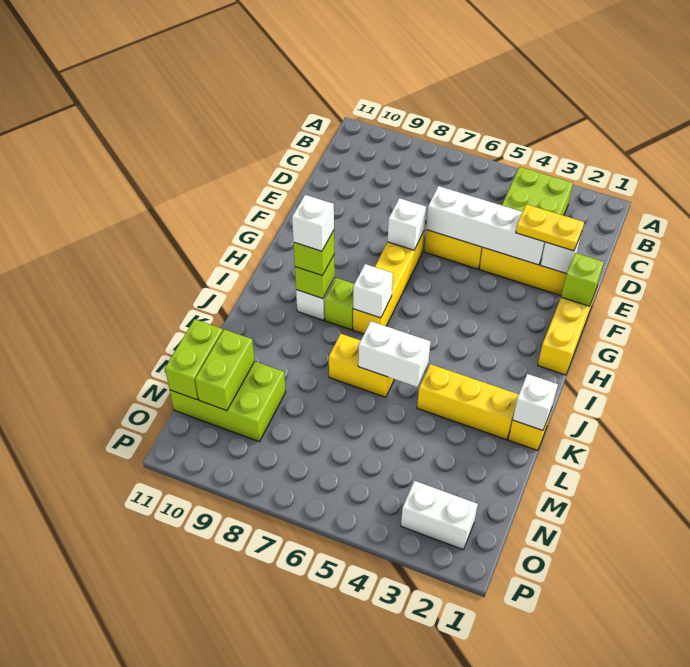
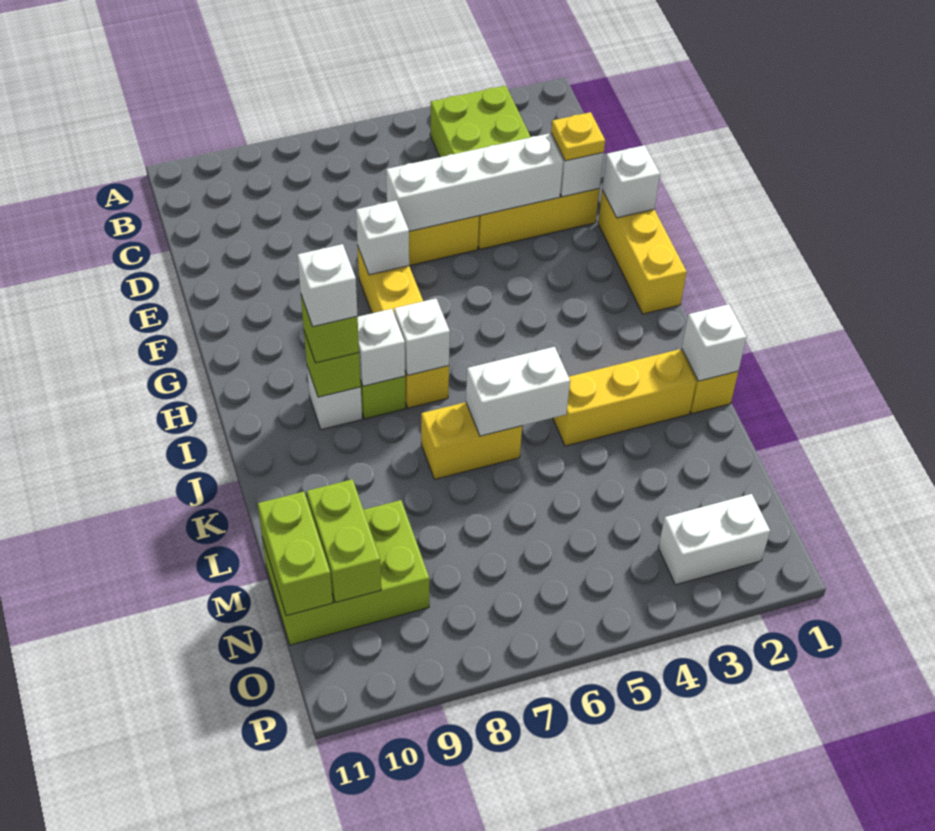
yellow plate E2:E3 level 3 -> yellow plate E2 level 3
lime brick F1 level 2 -> white brick F1 level 2
none -> white brick I8 level 2

